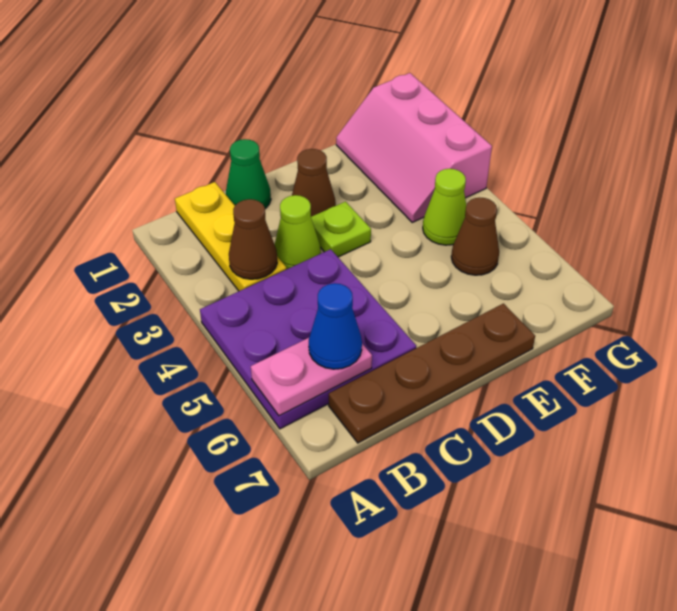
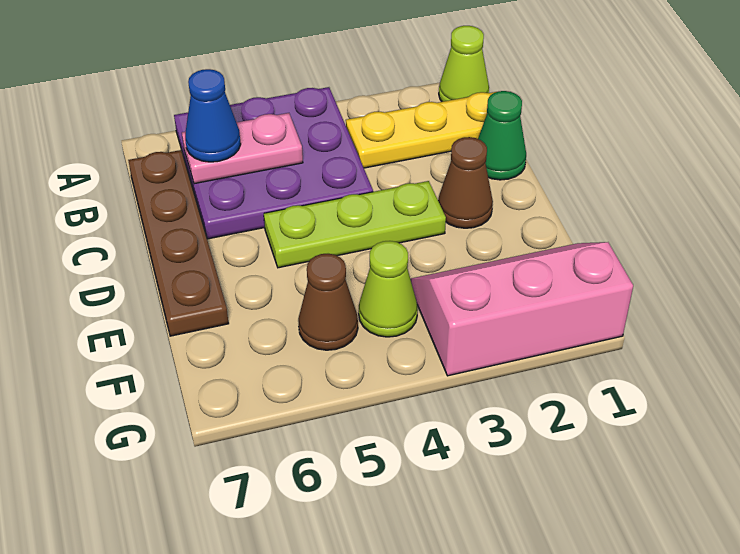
pink plate A6:B6 level 2 -> pink plate B5:B6 level 2
brown cone B3 level 2 -> none
lime cone C3 level 1 -> lime cone A1 level 1
lime plate D3 level 1 -> lime plate D3:D5 level 1

